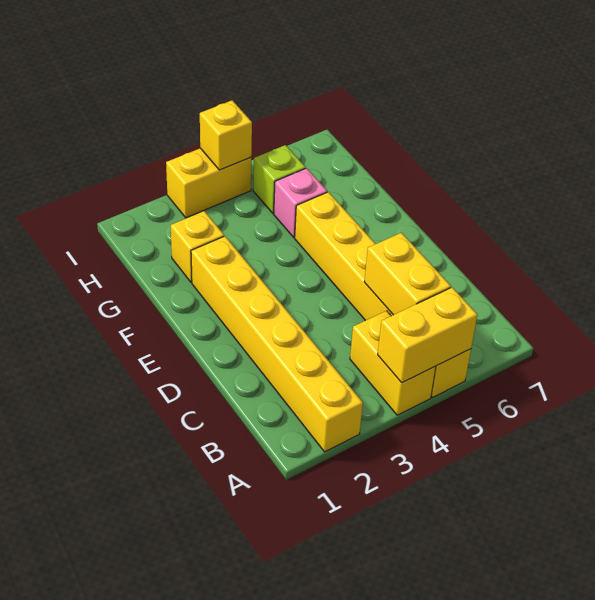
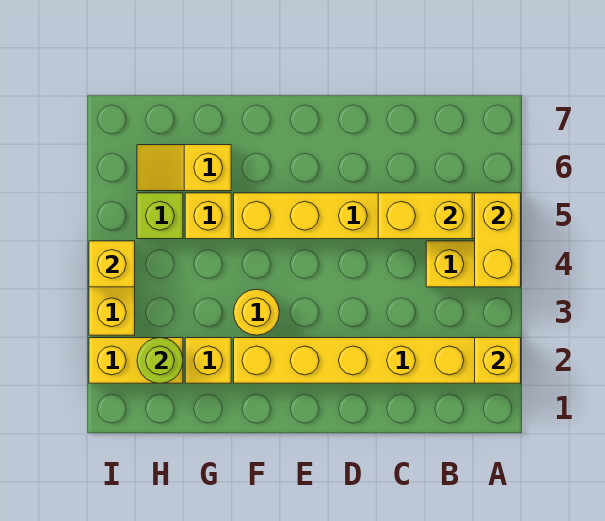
none -> yellow brick A2 level 2
none -> yellow round brick F3 level 1
pink brick G5 level 1 -> yellow brick G5 level 1
none -> yellow slope G6:H6 level 1 top G
none -> yellow brick H2:I2 level 1
none -> lime round brick H2 level 2

